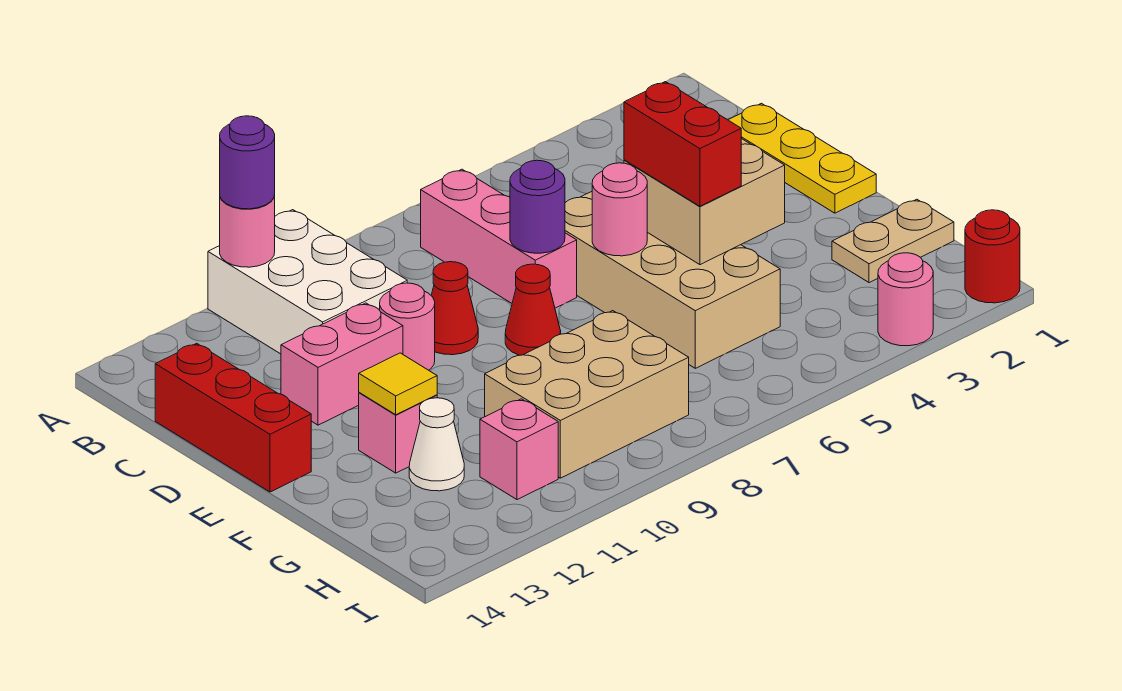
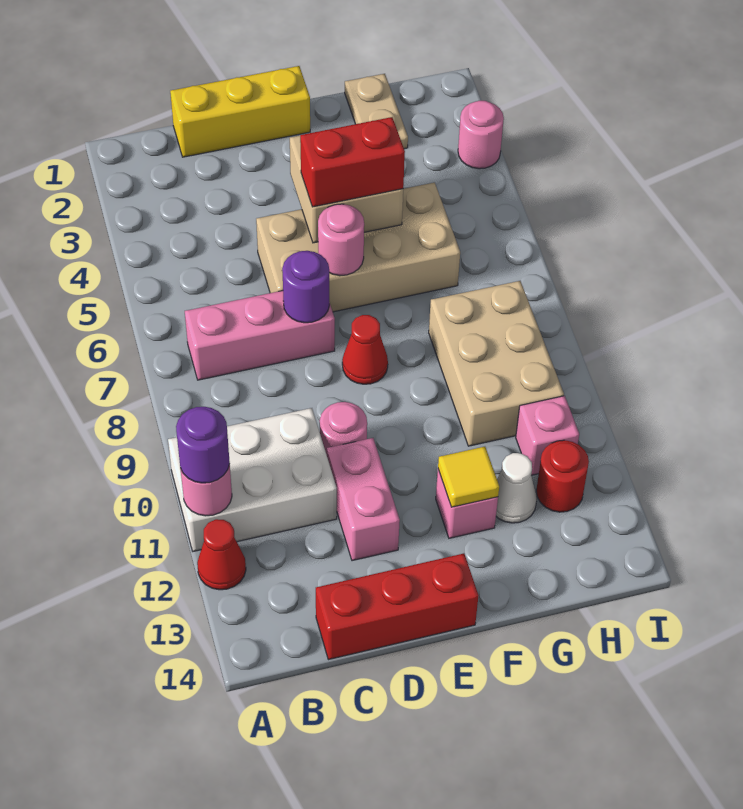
yellow plate C1:E1 level 1 -> yellow brick C1:E1 level 1
red cone D9 level 1 -> red cone A12 level 1
red round brick I1 level 1 -> red round brick H12 level 1

